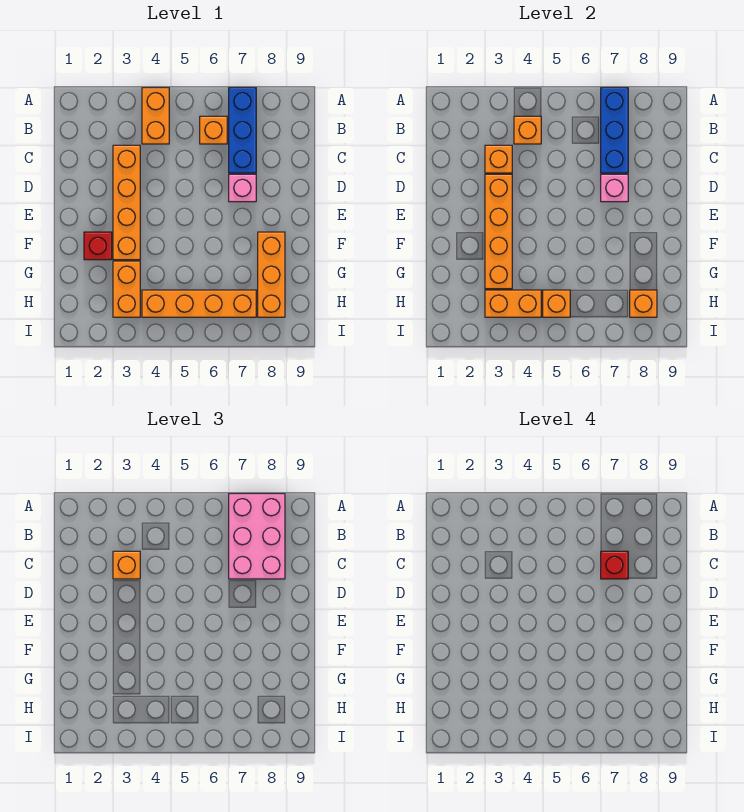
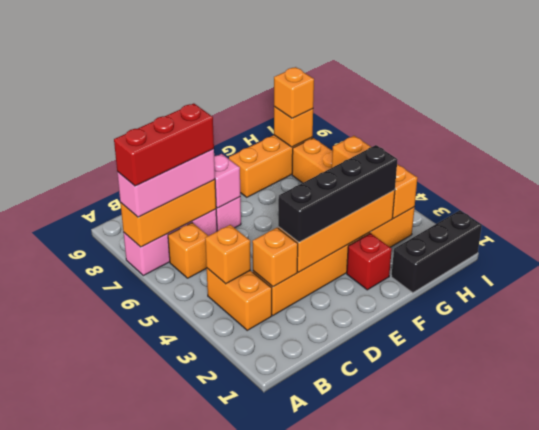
orange brick A4:B4 level 1 -> orange brick B3:B4 level 1
blue brick A7:C7 level 1 -> pink brick A7:C7 level 1
blue brick A7:C7 level 2 -> orange brick A7:C7 level 2
pink brick A7:C8 level 3 -> pink brick A7:C7 level 3
orange brick C3 level 3 -> orange brick H8 level 3
red brick C7 level 4 -> red brick A7:C7 level 4
none -> black brick D3:G3 level 3
none -> black brick G1:I1 level 1

